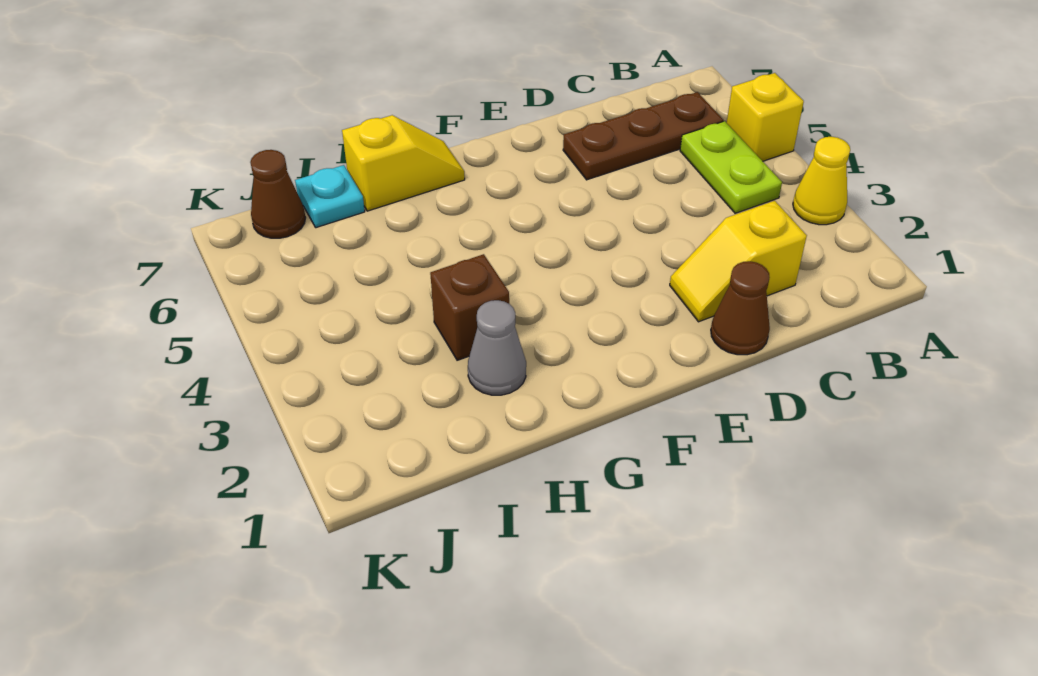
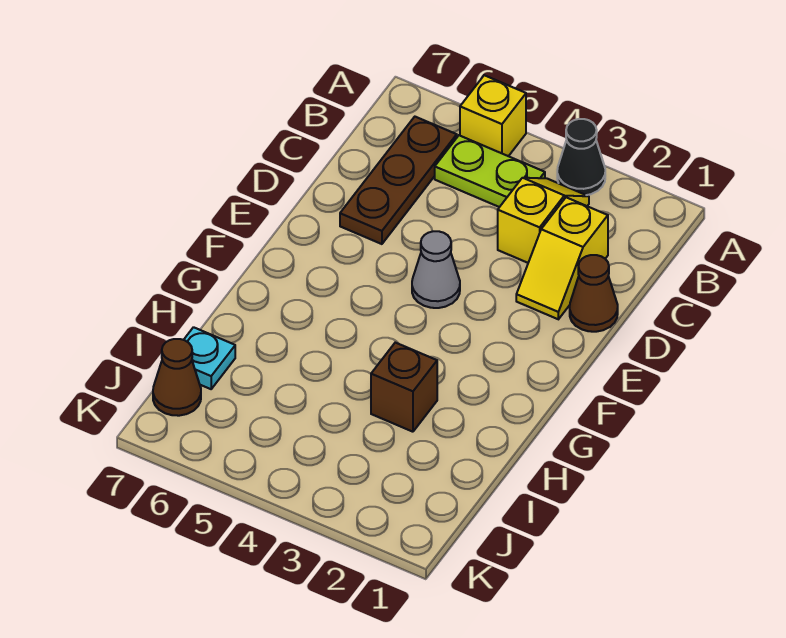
yellow cone A3 level 1 -> black cone A3 level 1
yellow slope G7:H7 level 1 top H -> yellow slope B3:C3 level 1 top C
grey cone H2 level 1 -> grey cone E4 level 1

